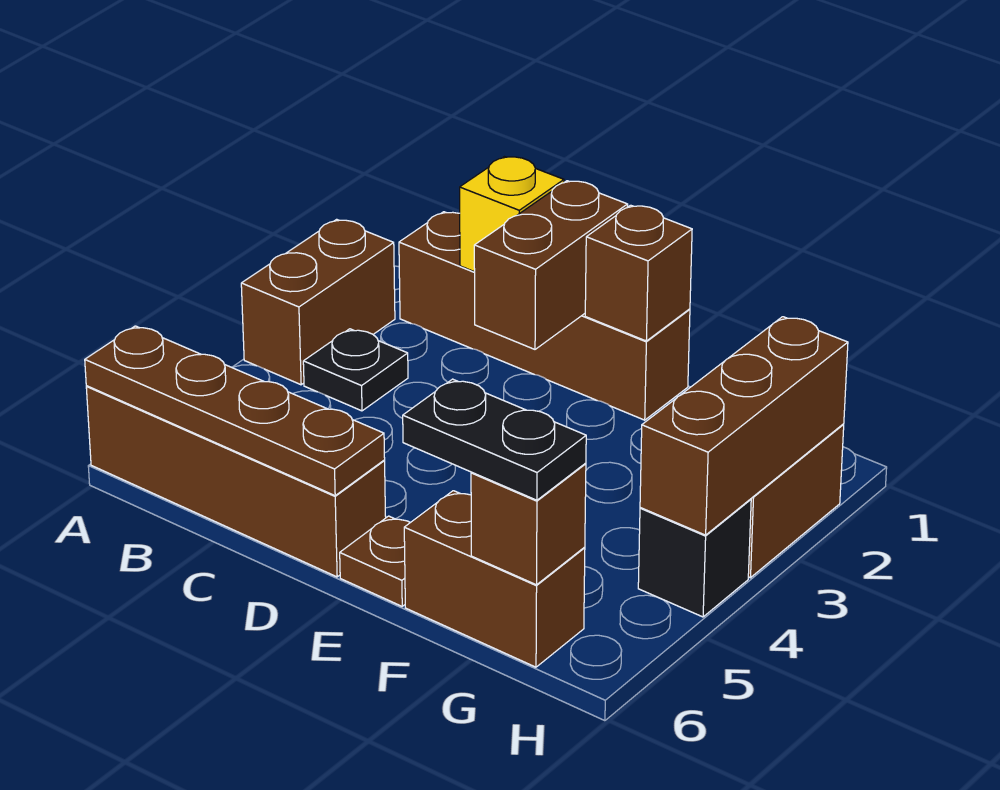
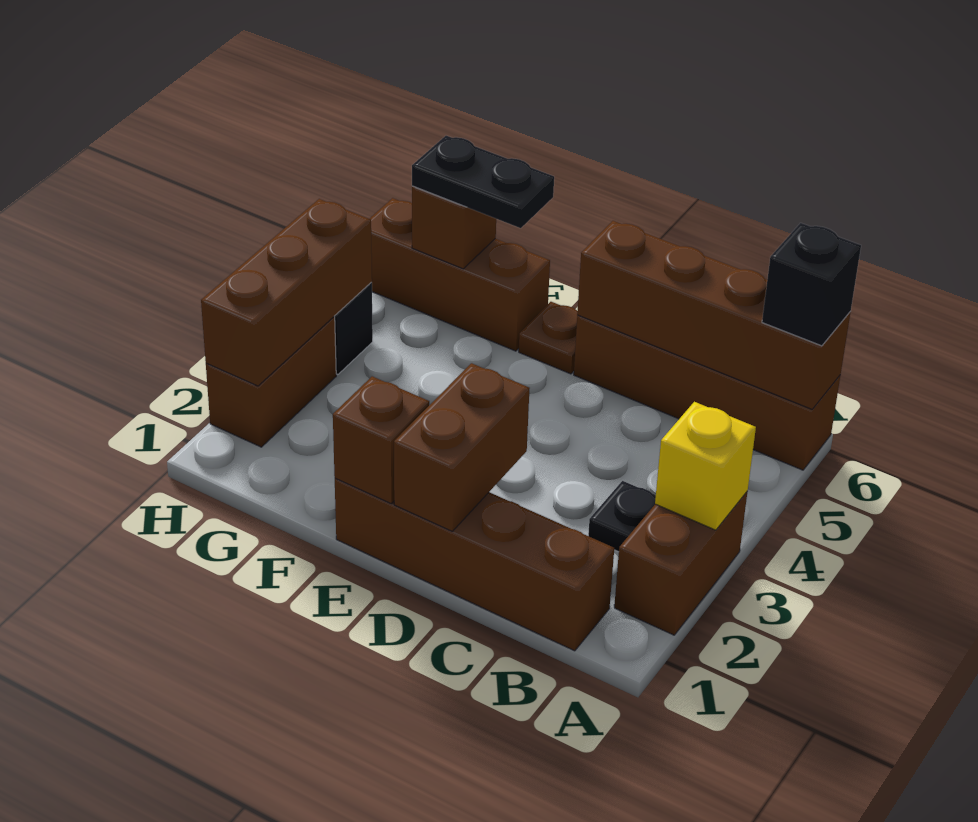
brown plate A6:D6 level 2 -> brown brick A6:D6 level 2
none -> black brick A6 level 3
yellow brick C1 level 2 -> yellow brick A3 level 2
brown brick F6:G6 level 1 -> brown brick F6:H6 level 1

